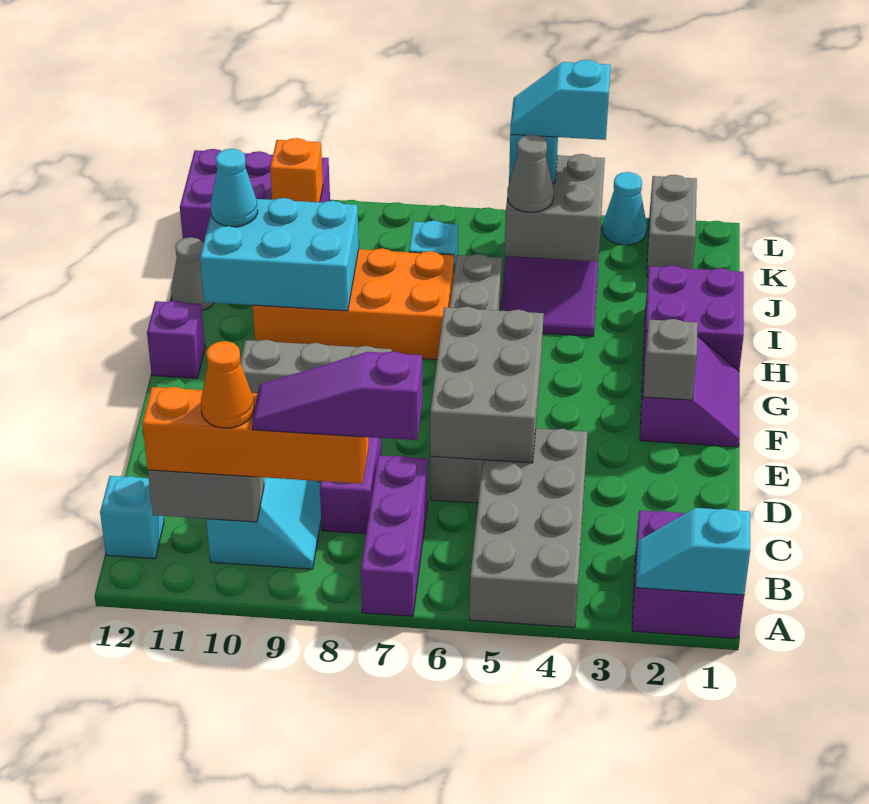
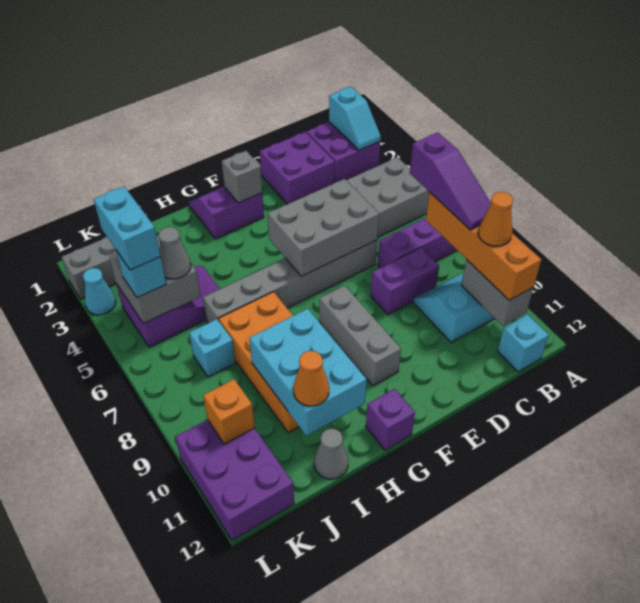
purple brick H1:I2 level 1 -> purple brick C1:D2 level 1
cyan cone I11 level 3 -> orange cone I11 level 3
cyan slope K4:K5 level 4 top 4 -> cyan brick K4:K5 level 4

